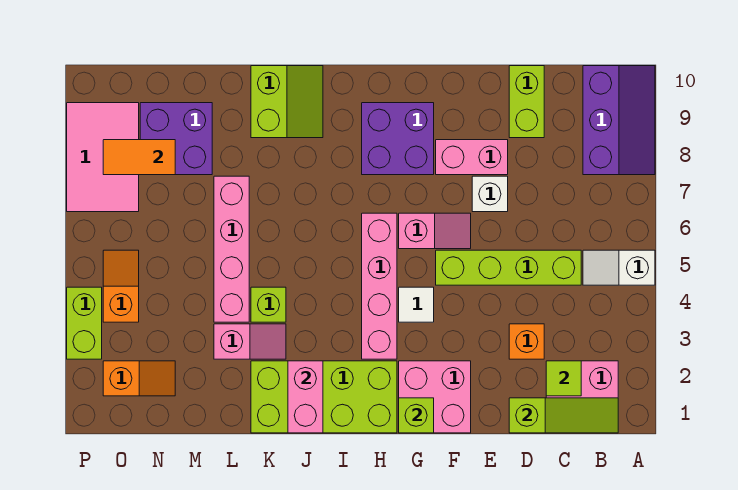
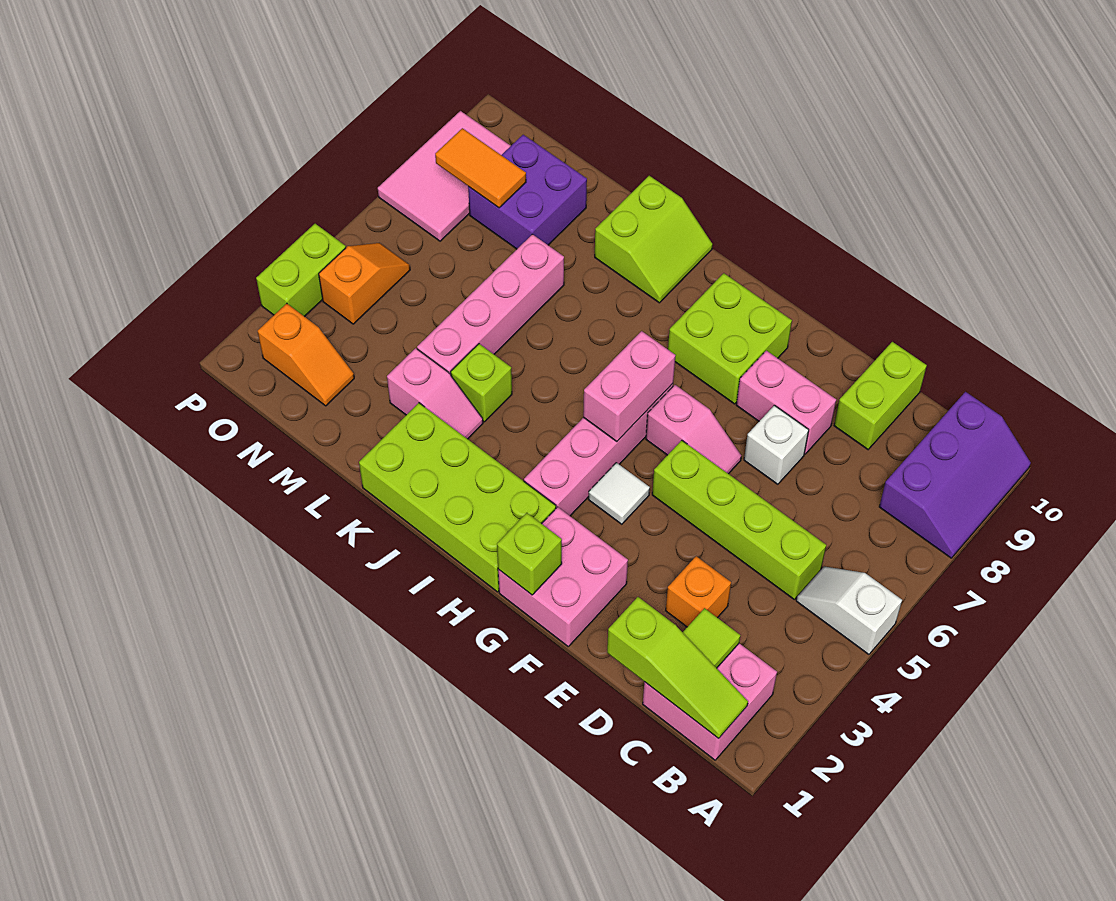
purple brick G8:H9 level 1 -> lime brick G8:H9 level 1
pink brick J1:J2 level 2 -> pink brick H5:H6 level 2

